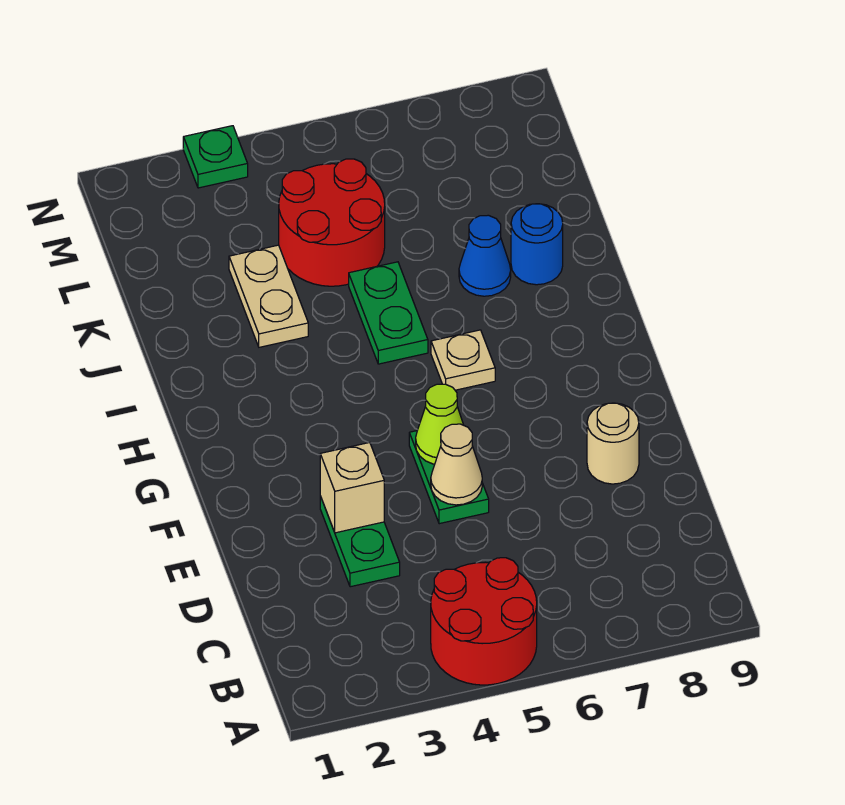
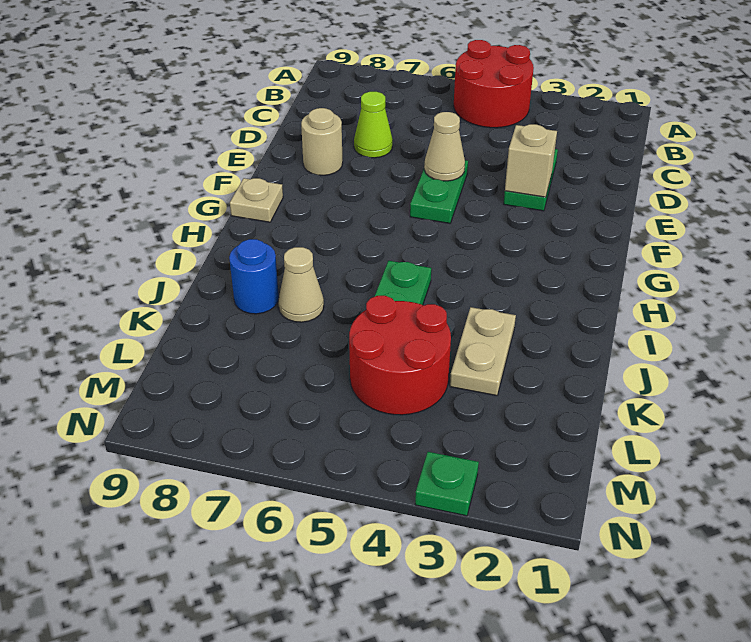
lime cone F5 level 2 -> lime cone D7 level 1
tan plate H6 level 1 -> tan plate G9 level 1
blue cone J7 level 1 -> tan cone J7 level 1

